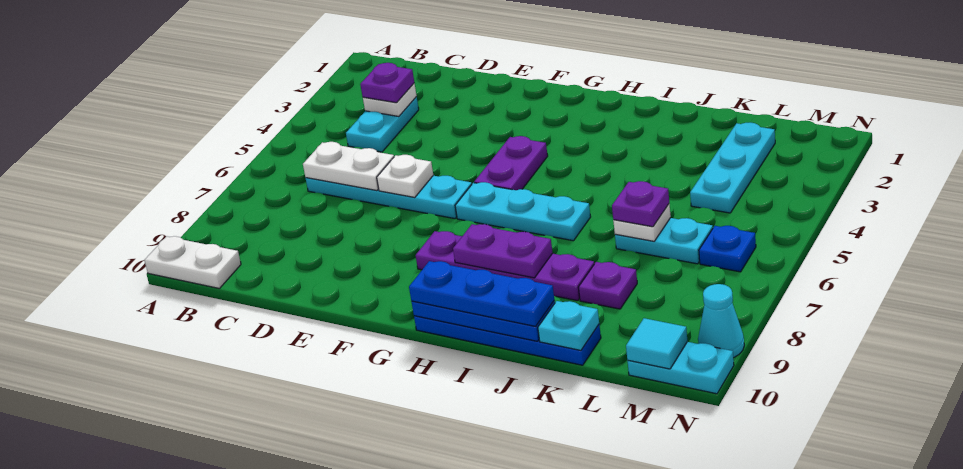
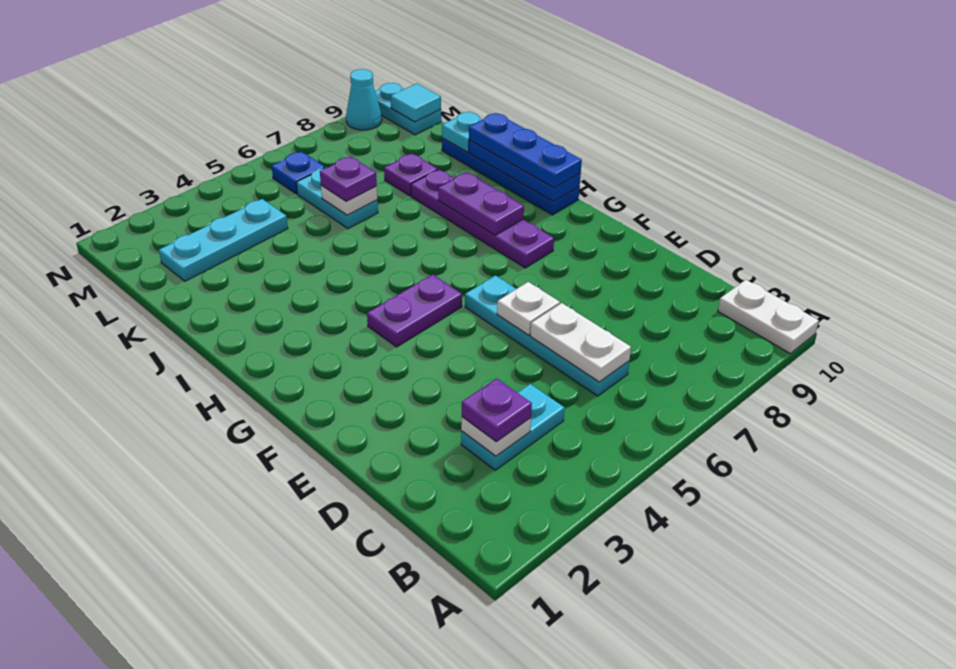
cyan plate G6:I6 level 1 -> none

